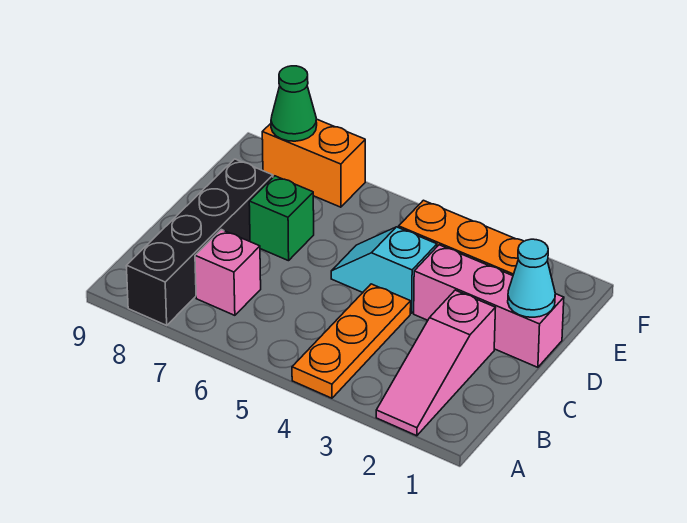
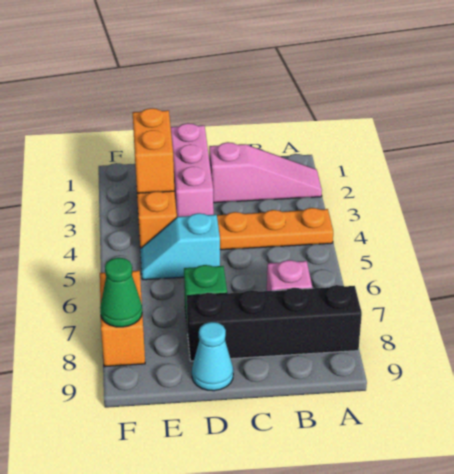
cyan cone D1 level 2 -> cyan cone D9 level 1
cyan slope D4:D5 level 1 top 4 -> cyan slope D5:E5 level 1 top D
none -> orange brick E2:E3 level 2

